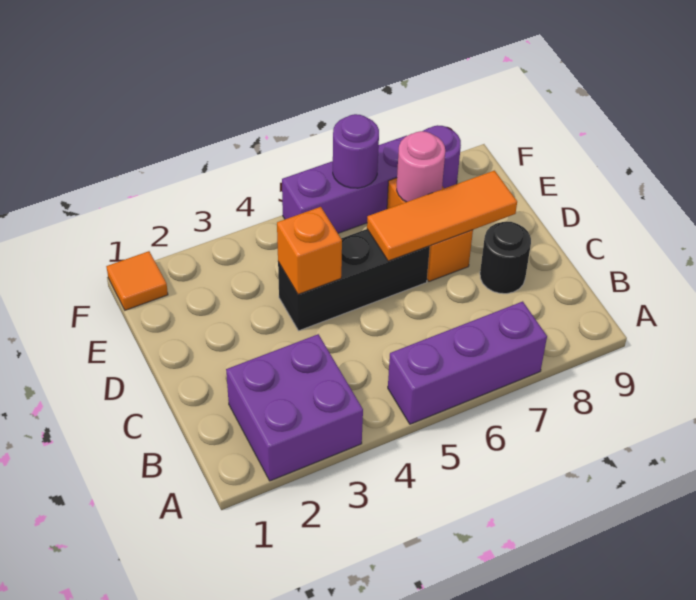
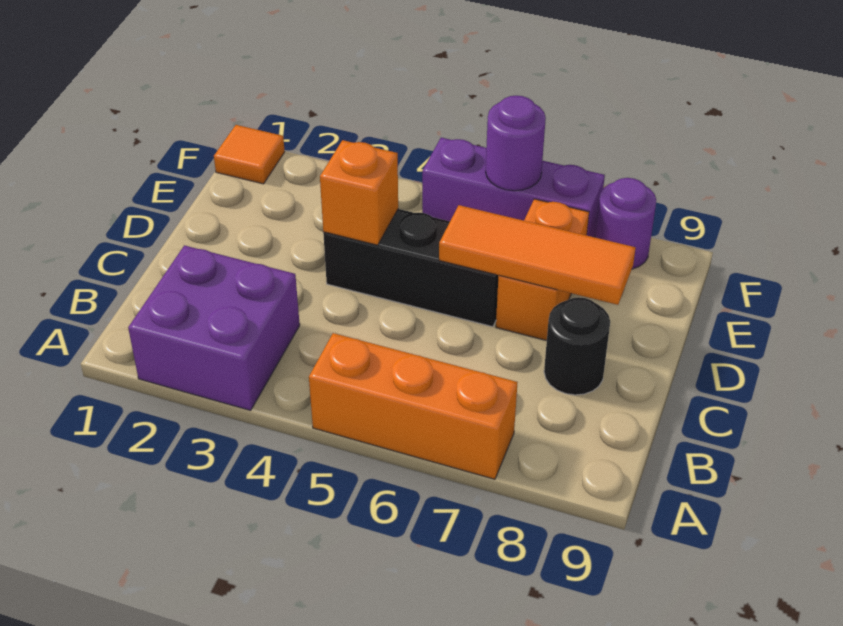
purple brick A5:A7 level 1 -> orange brick A5:A7 level 1
pink round brick E7 level 2 -> none

